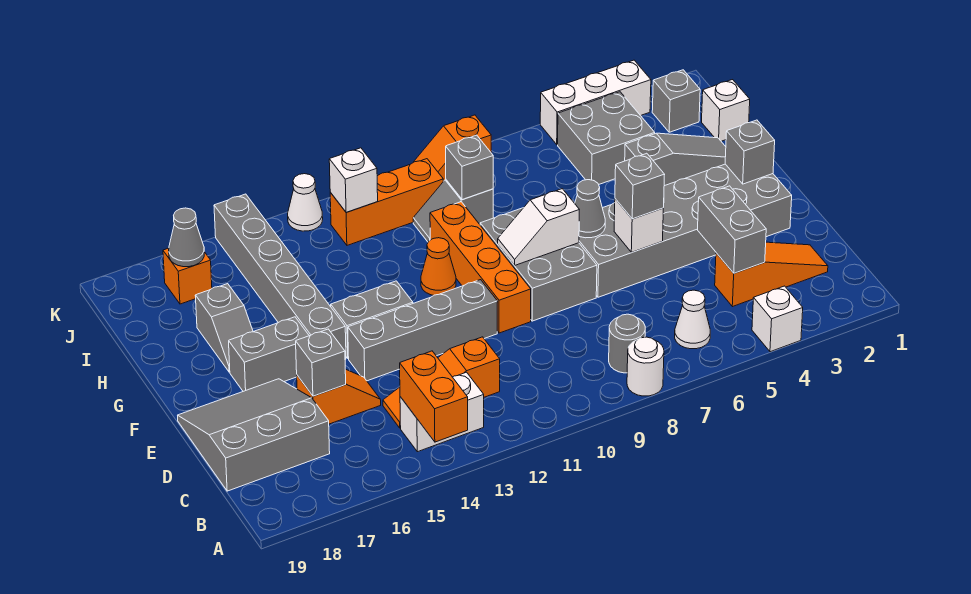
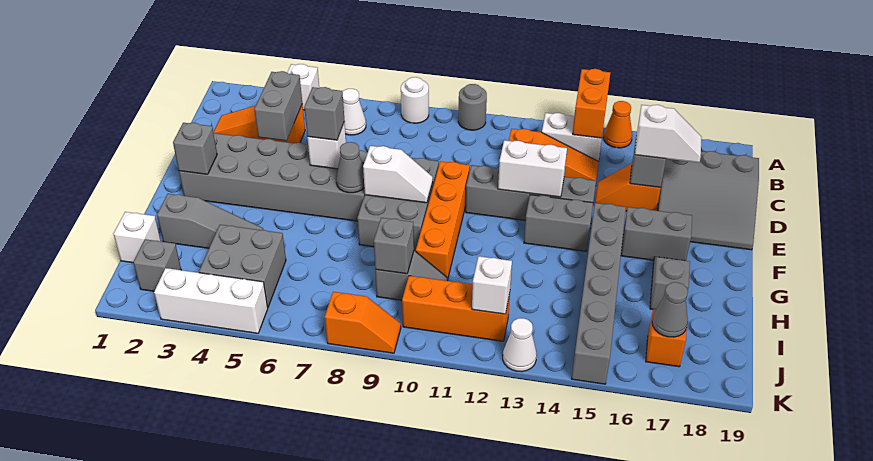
grey round brick B8 level 1 -> grey round brick A10 level 1
none -> white slope D16:D17 level 3 top 16
none -> white brick E12:E13 level 2
orange cone G11 level 1 -> orange cone A15 level 1
grey slope H2:H4 level 1 top 4 -> grey slope H2:H4 level 1 top 2

